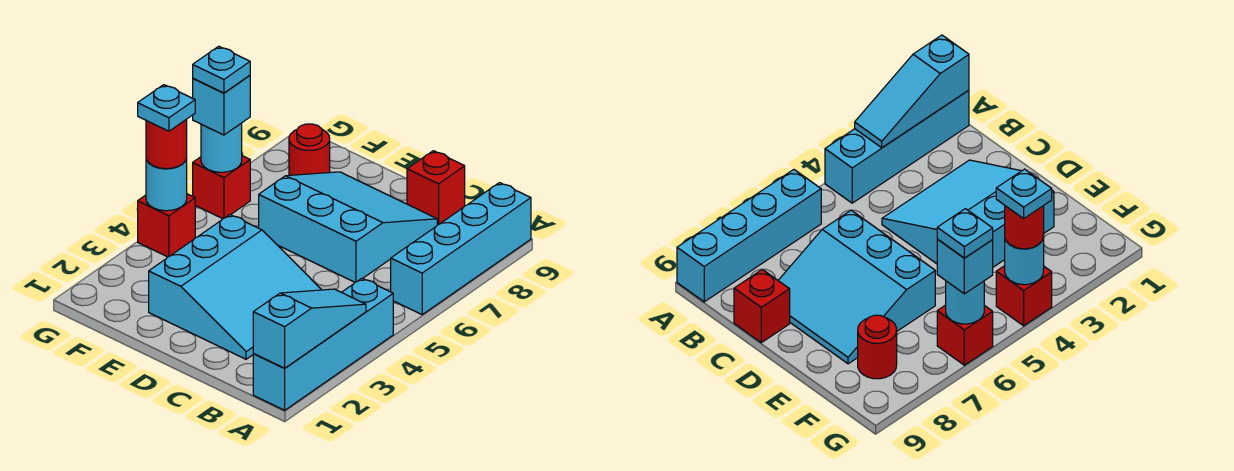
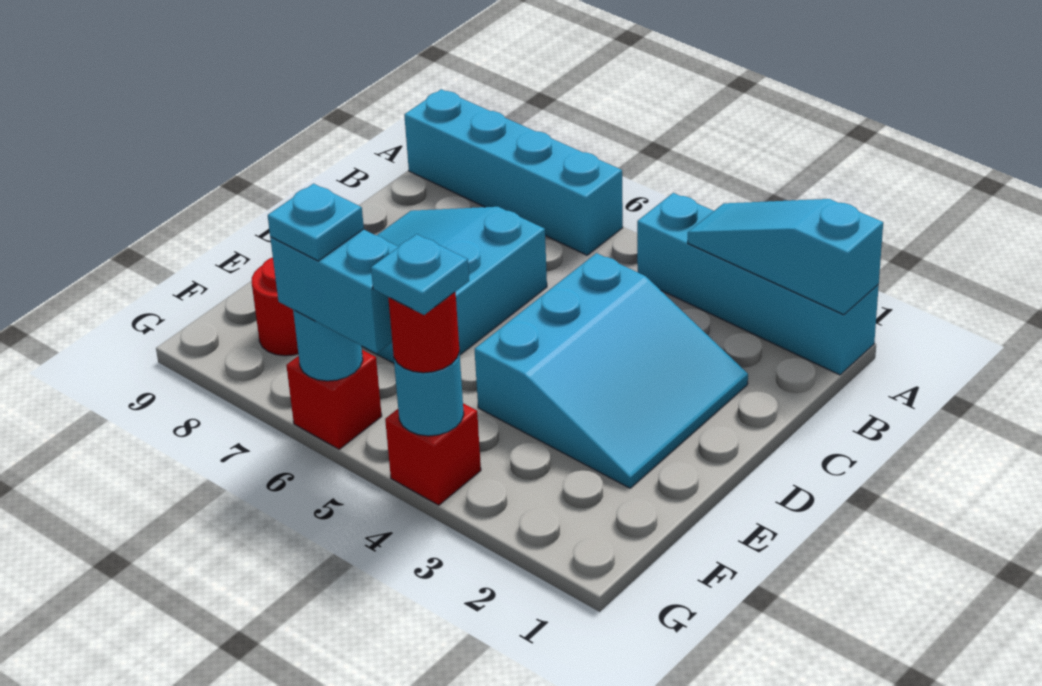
cyan slope C2:E4 level 1 top E -> cyan slope C2:E4 level 1 top 4
red brick C9 level 1 -> none
cyan brick G6 level 3 -> cyan brick G5:G6 level 3

